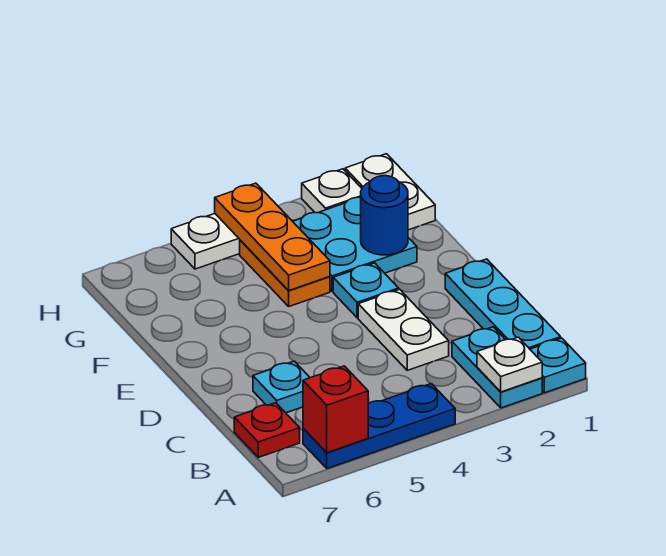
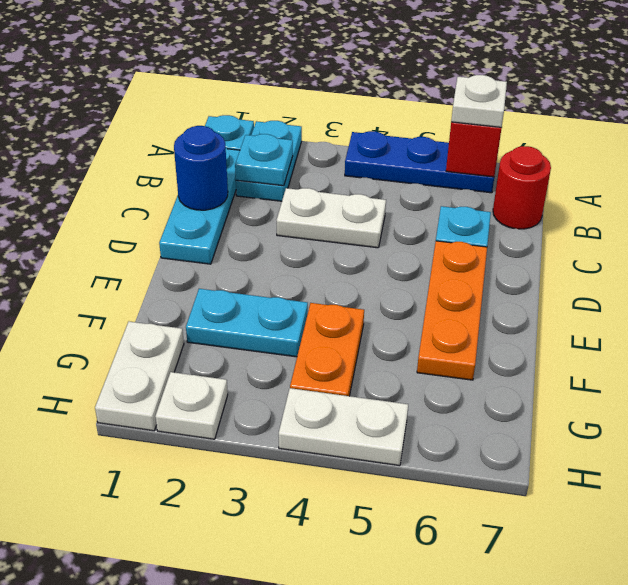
white plate A2 level 2 -> white plate A6 level 3
red plate B7 level 1 -> red round brick B7 level 1
white plate C3:D3 level 1 -> white plate C3:C4 level 1
cyan plate E3 level 1 -> cyan plate B2 level 2
cyan plate F2:G3 level 1 -> cyan plate F2:F3 level 1
blue round brick F2 level 2 -> blue round brick C1 level 2
orange plate F4:H4 level 2 -> orange plate D6:F6 level 1

